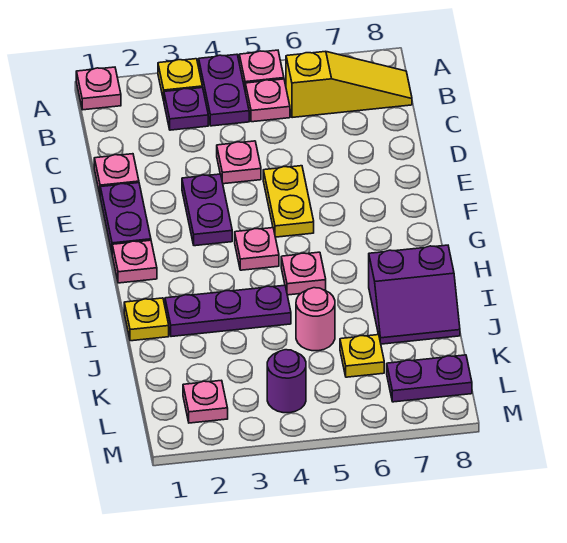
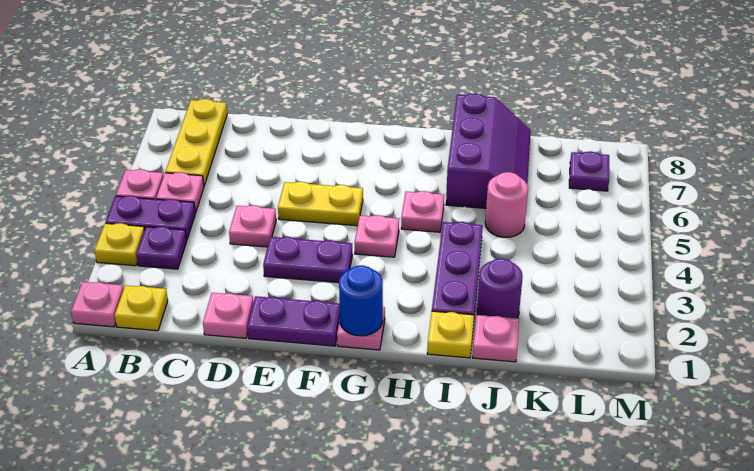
yellow slope B6:B8 level 1 top 6 -> yellow plate B6:B8 level 1
none -> blue round brick G1 level 2
purple slope I7:J8 level 1 top I -> purple slope I6:J8 level 1 top I
yellow plate K6 level 1 -> yellow plate B1 level 1
pink plate L2 level 1 -> pink plate J1 level 1
purple round brick L4 level 1 -> purple round brick J2 level 1
purple plate L7:L8 level 1 -> purple plate L7 level 1

